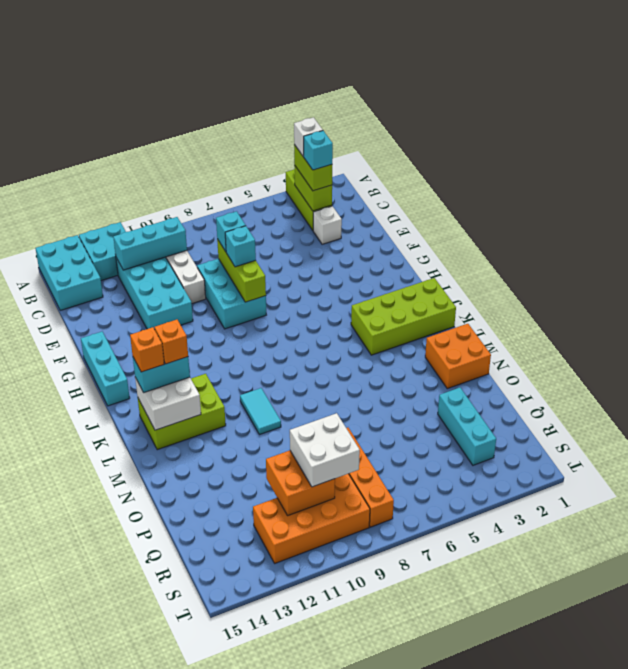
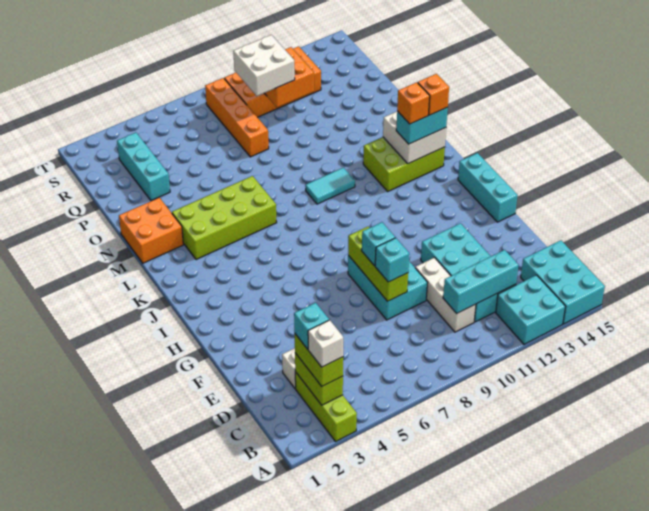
lime brick J1:K4 level 1 -> lime brick L3:M6 level 1
cyan tile L10:M10 level 1 -> cyan tile L9:L10 level 1

